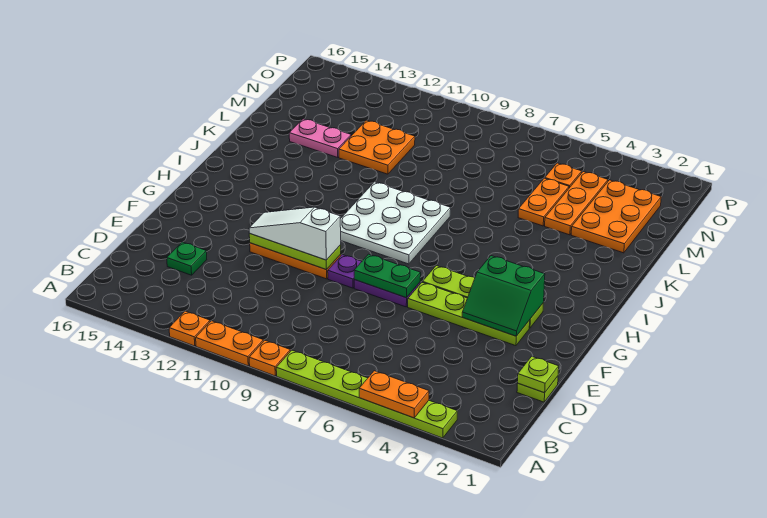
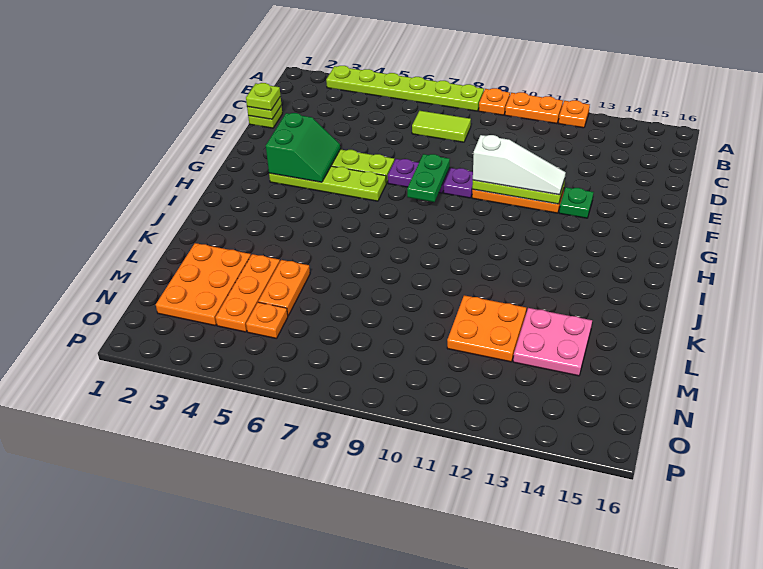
orange plate A4:A5 level 2 -> none
none -> lime tile C7:C8 level 1
none -> lime plate D1 level 3
green plate D14 level 1 -> green plate F13 level 1
green slope F3:G4 level 2 top G -> green slope F3:G4 level 2 top 3
green plate F7:F8 level 2 -> green plate F8:G8 level 2
white plate H8:J10 level 1 -> none
pink plate L13:L14 level 1 -> pink plate L13:M14 level 1

